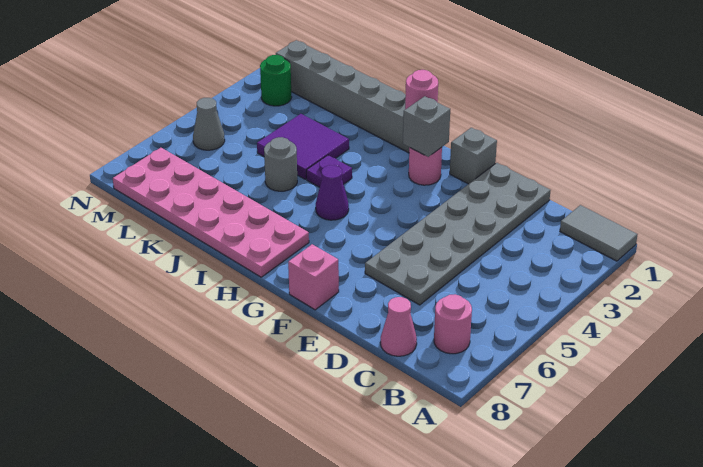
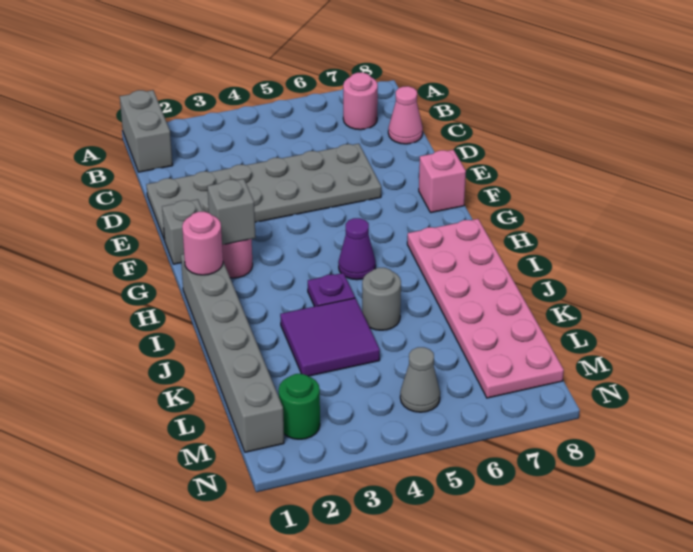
grey tile A1:B1 level 1 -> grey brick A1:B1 level 1

